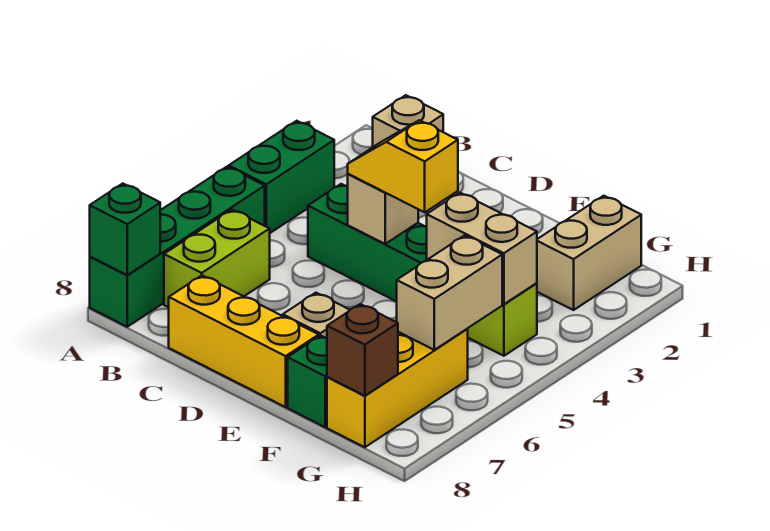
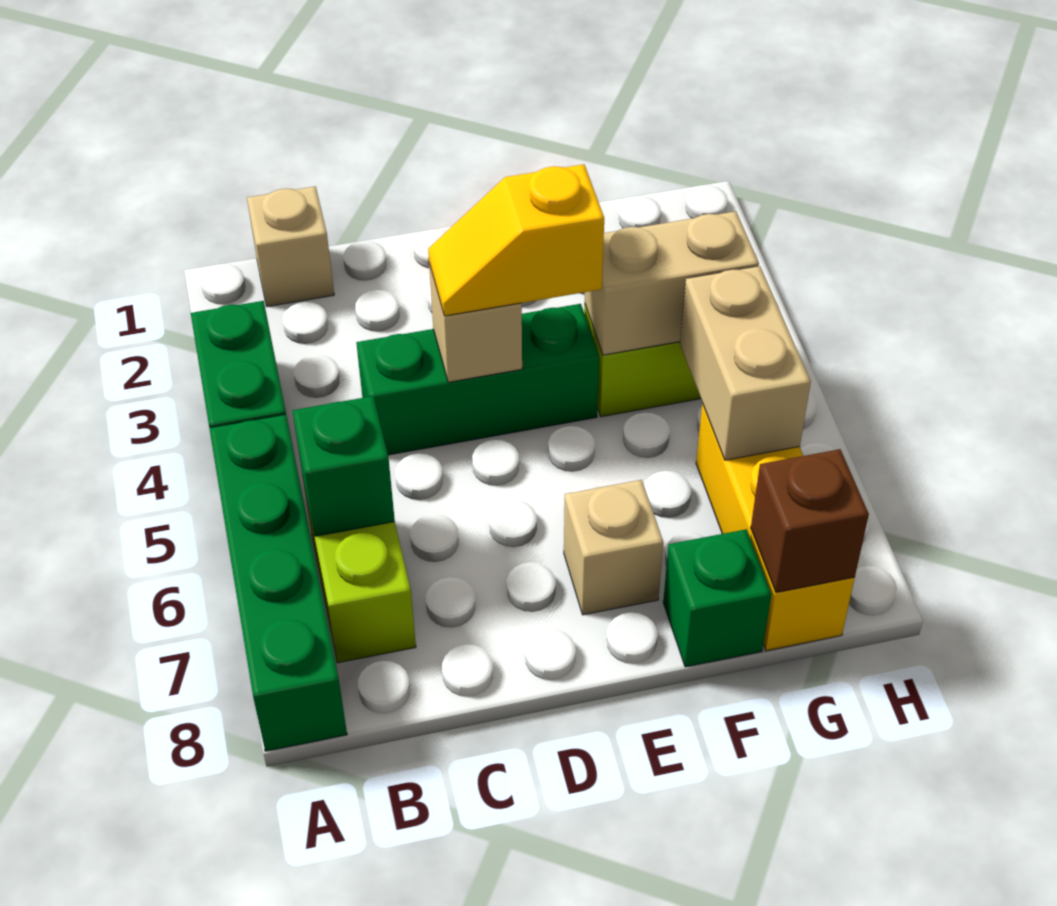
green brick A8 level 2 -> green brick B6 level 2
yellow brick C8:E8 level 1 -> none
tan brick G1:G2 level 1 -> none

